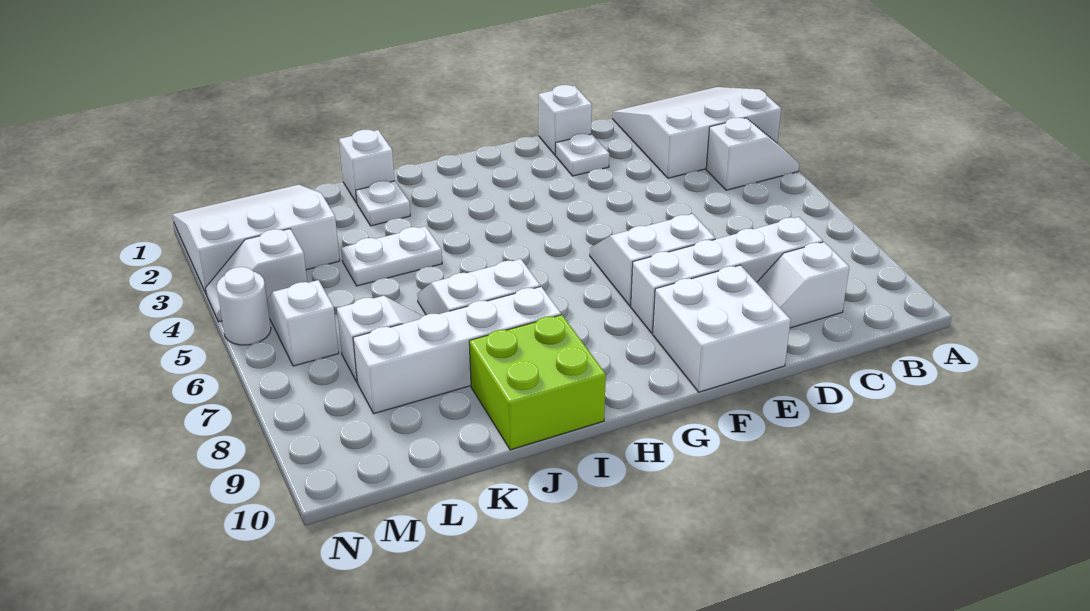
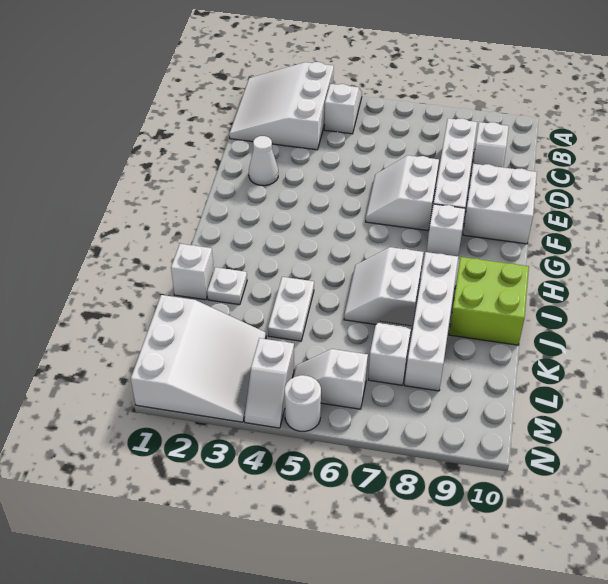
white brick E1 level 1 -> white brick G8 level 1
white plate E2 level 1 -> white cone E2 level 1
white slope L1:N3 level 1 top 3 -> white slope L1:N3 level 1 top 1

